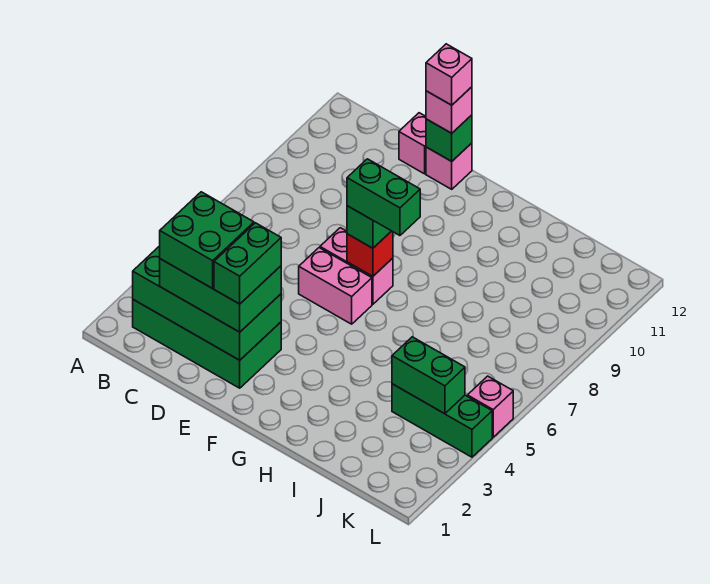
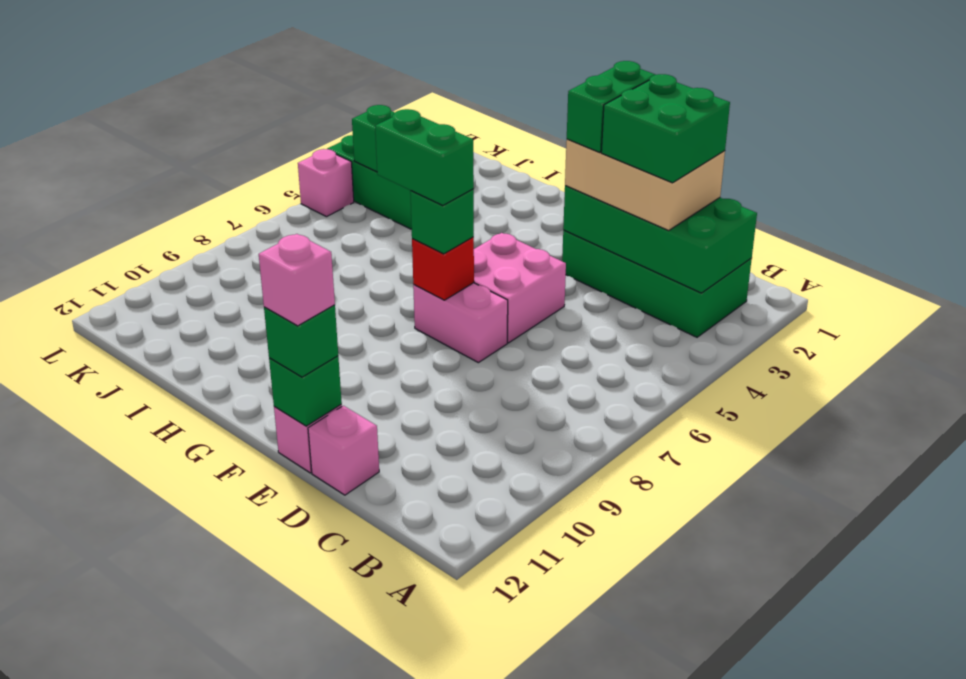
green brick C2:E3 level 3 -> tan brick C2:E3 level 3
pink brick E6:F6 level 1 -> pink brick E5:F6 level 1
pink brick E12 level 3 -> green brick E12 level 3

